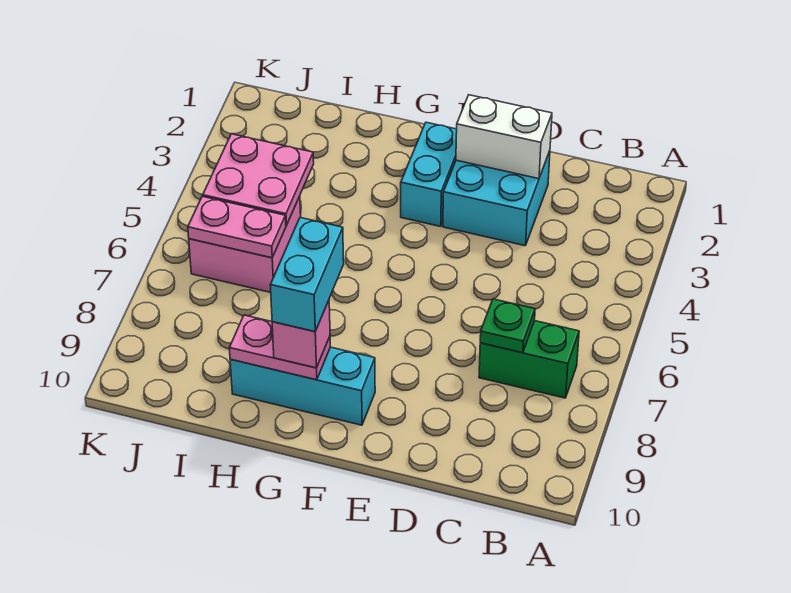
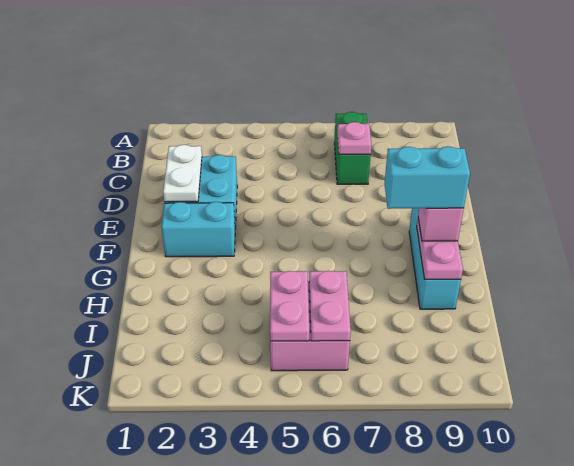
green plate C7 level 2 -> pink plate C7 level 2
white brick D2:E2 level 2 -> white plate D2:E2 level 2
pink plate I4:J5 level 2 -> pink plate I5:J5 level 2

